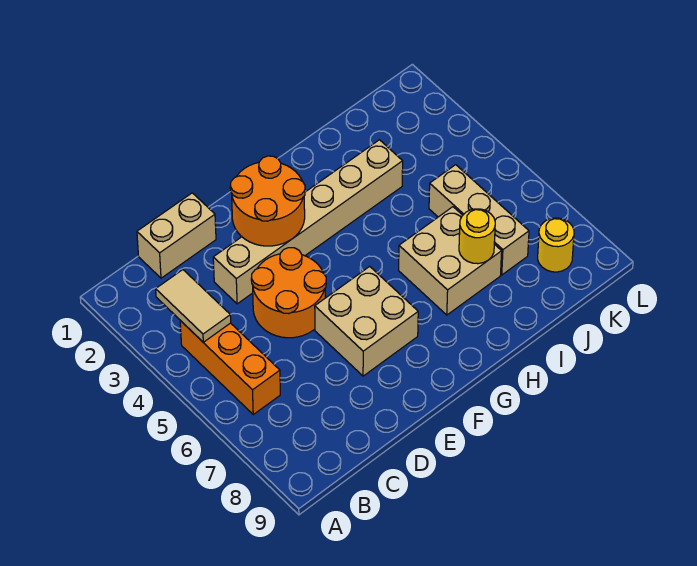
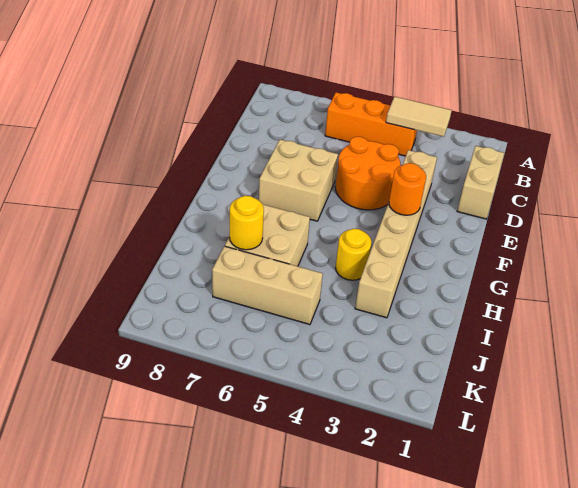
orange round brick E2:F3 level 2 -> orange round brick F3 level 2
yellow round brick K8 level 1 -> yellow round brick H4 level 1

